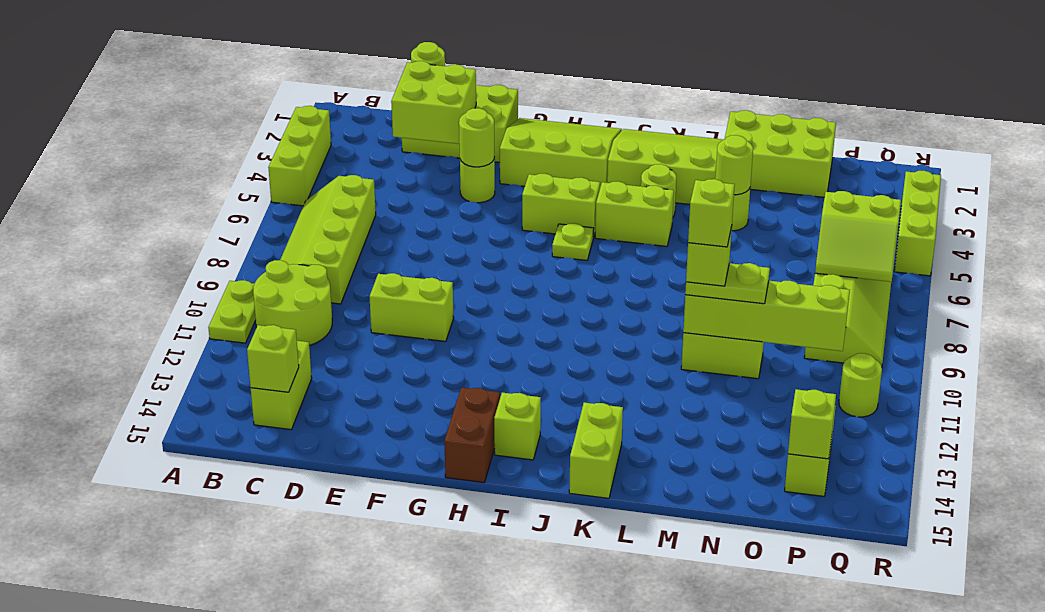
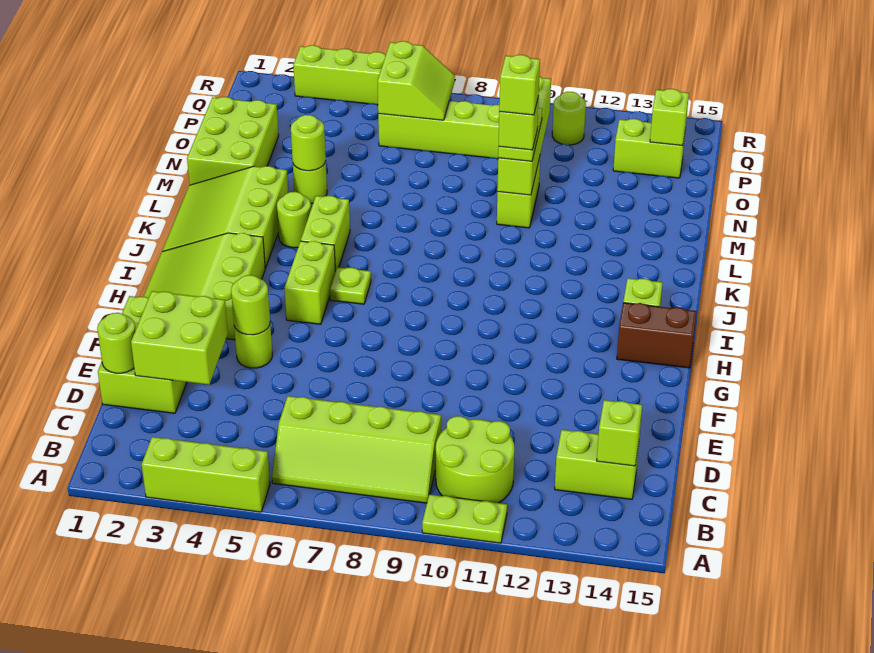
lime brick E10:F10 level 1 -> none
lime brick K14:K15 level 1 -> none

